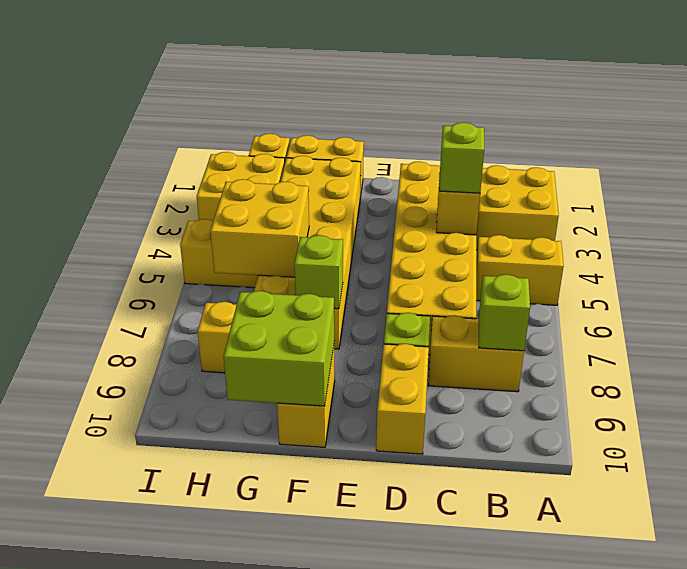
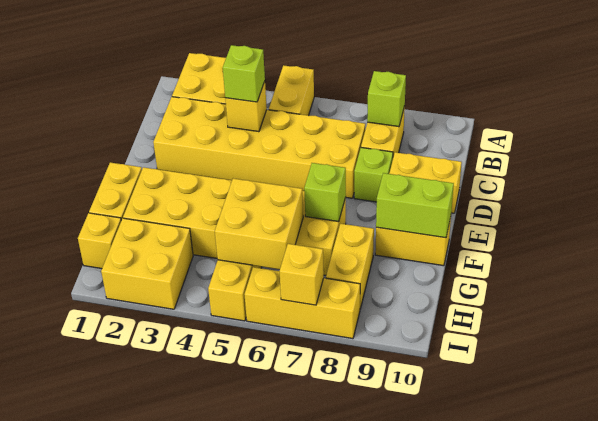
lime brick F9:G10 level 2 -> lime brick F9:F10 level 2
none -> yellow brick I6:I8 level 1
none -> yellow brick I7 level 2

